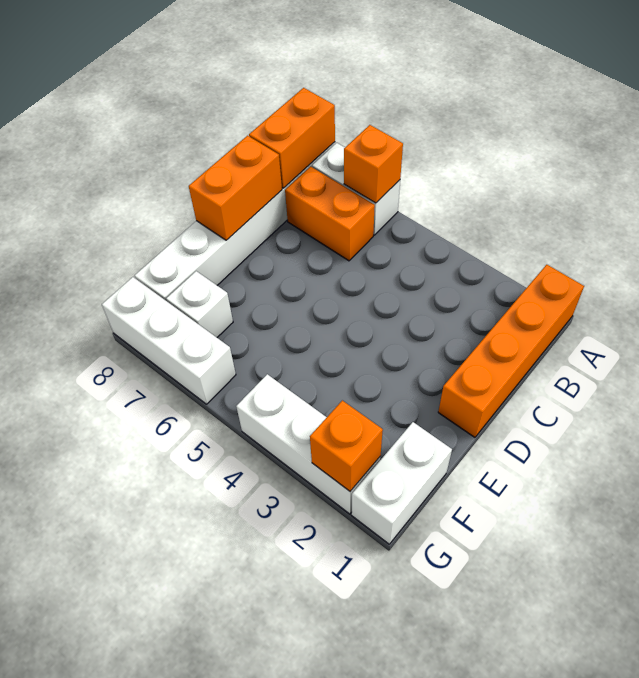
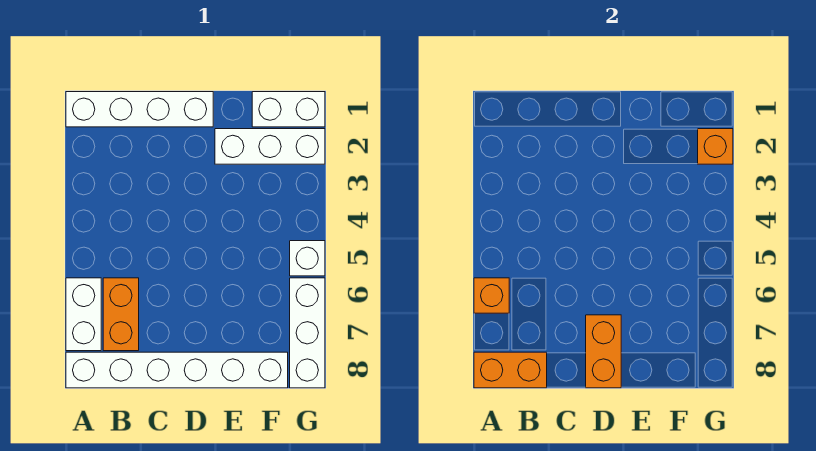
orange brick A1:D1 level 1 -> white brick A1:D1 level 1
orange brick C8:D8 level 2 -> orange brick D7:D8 level 2
white brick F7 level 1 -> white brick G5 level 1
white brick G2:G4 level 1 -> white brick E2:G2 level 1

